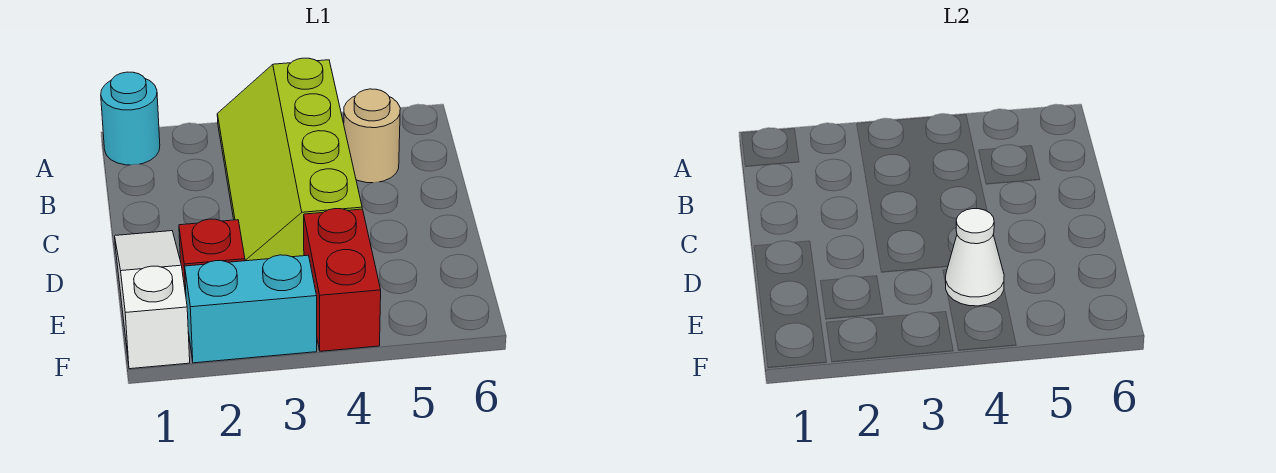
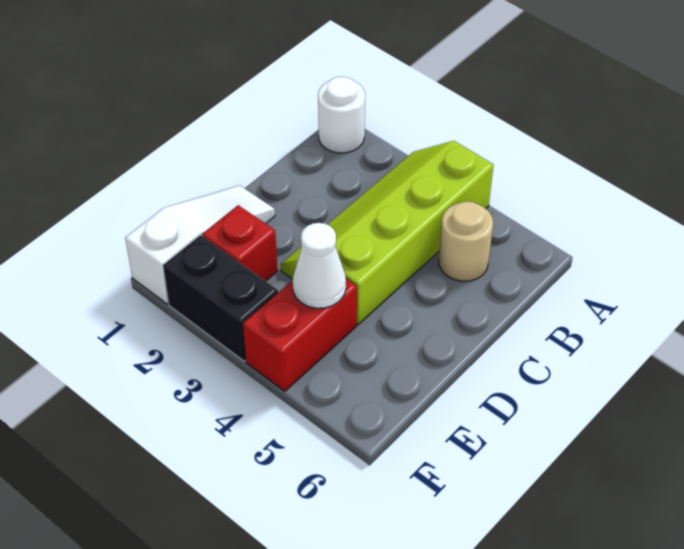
cyan round brick A1 level 1 -> white round brick A1 level 1
cyan brick F2:F3 level 1 -> black brick F2:F3 level 1

